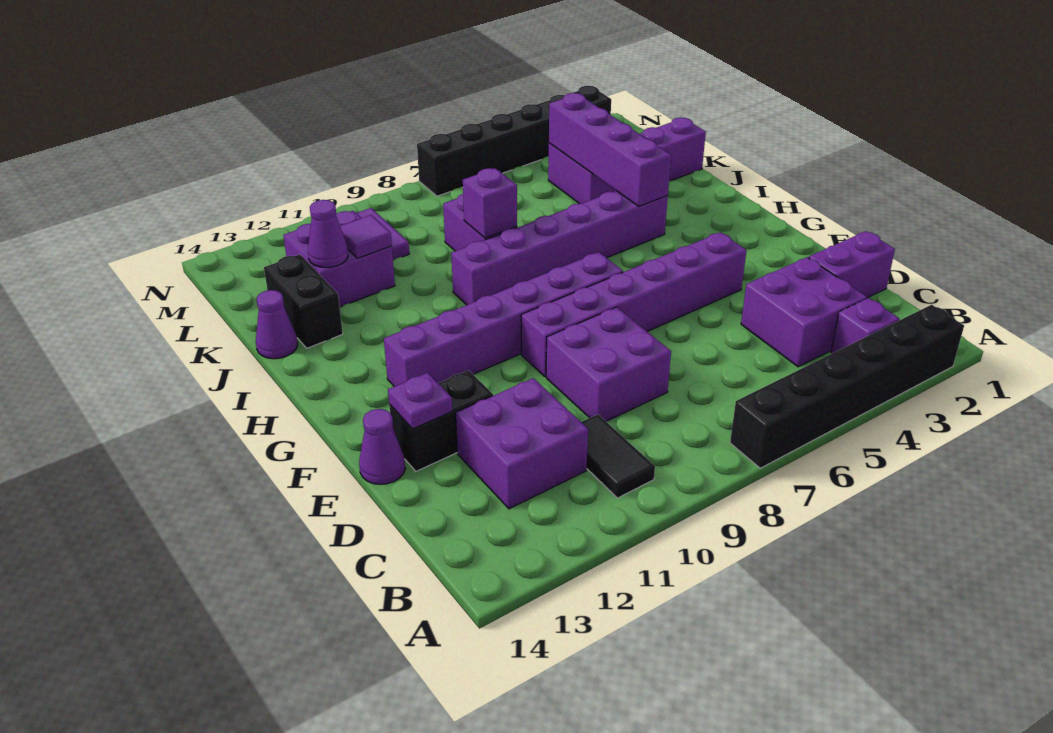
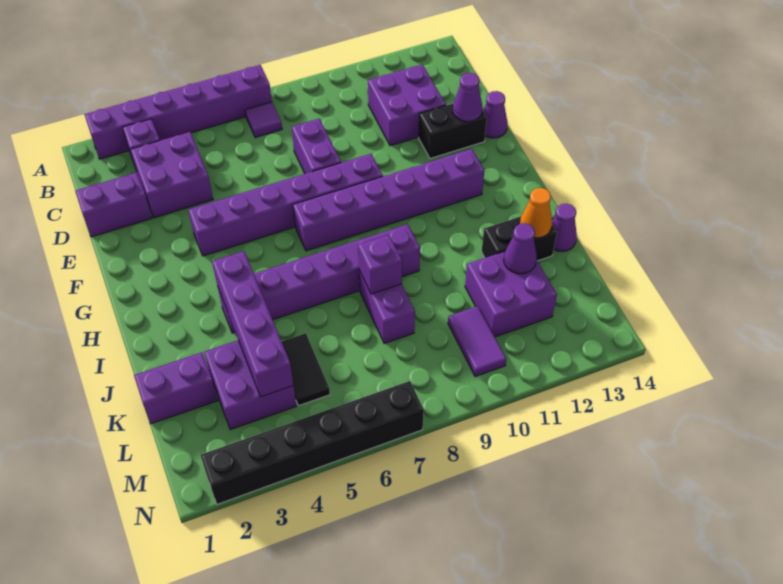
black brick A2:A7 level 1 -> purple brick A2:A7 level 1
black tile B10:C10 level 1 -> black tile K5:L5 level 1
purple brick D8:E9 level 1 -> purple brick D8:E8 level 1
purple plate E13 level 2 -> purple cone E13 level 2
black brick J13:K13 level 1 -> black brick J12:J13 level 1
none -> orange cone J13 level 2
purple tile K11 level 2 -> purple tile B7 level 1

